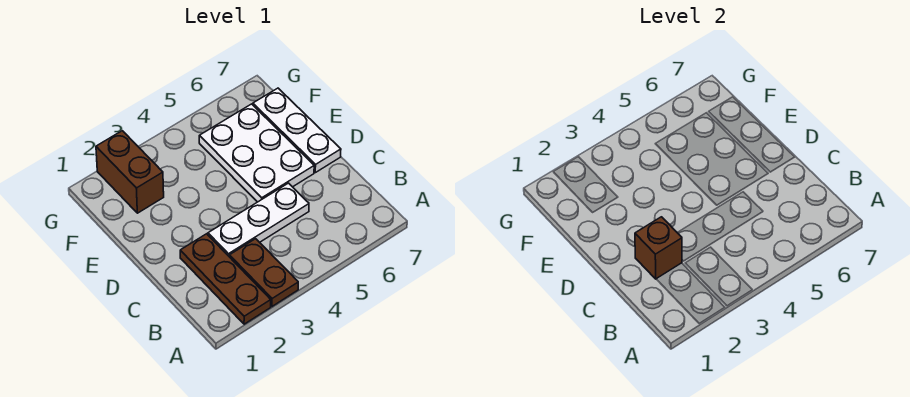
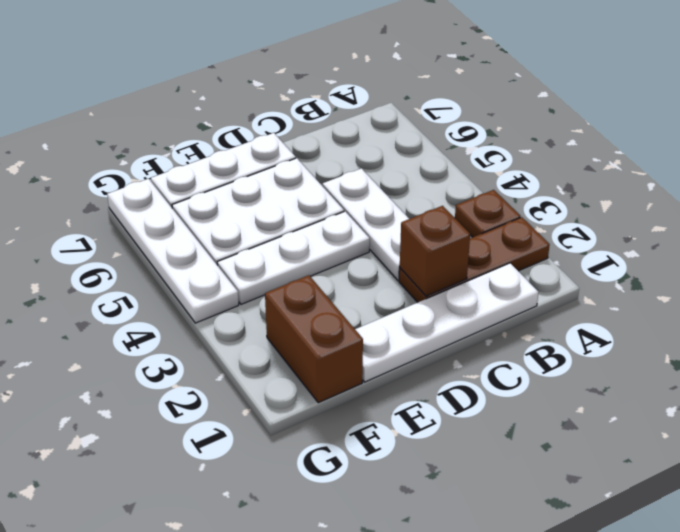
brown plate A3:B3 level 1 -> brown plate A3 level 1
none -> white plate B1:E1 level 1
none -> white plate D4:F4 level 1
brown brick F2:G2 level 1 -> brown brick F1:F2 level 1
none -> white plate G4:G7 level 1

